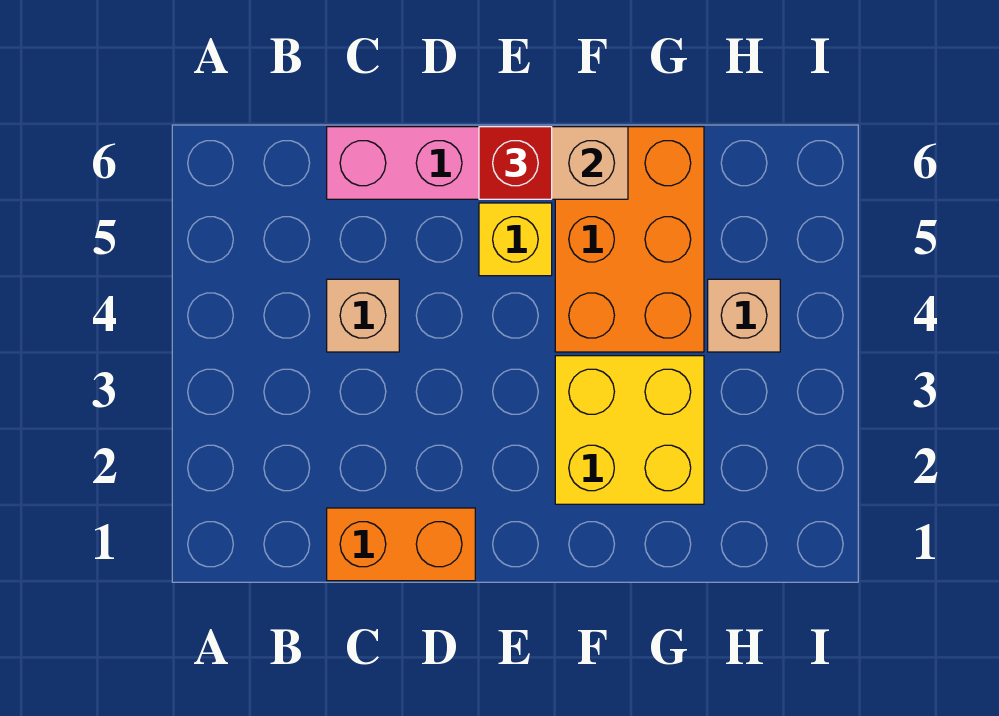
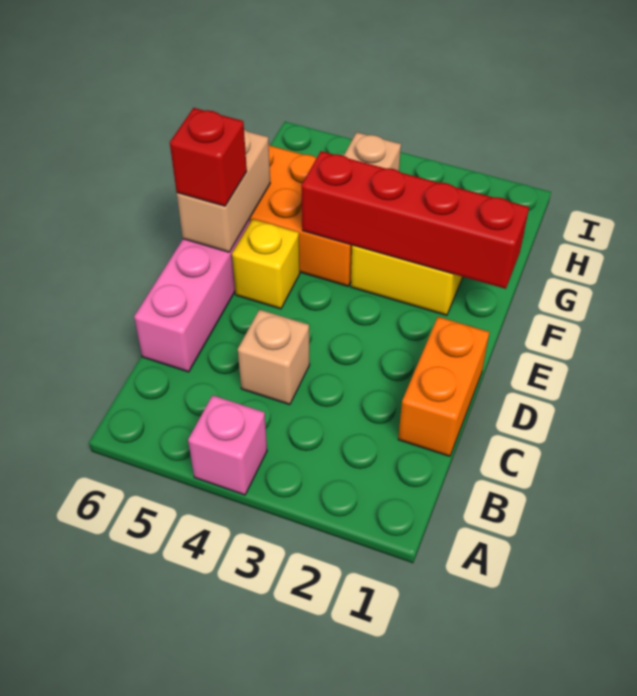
none -> pink brick A4 level 1
none -> red brick F1:F4 level 2

